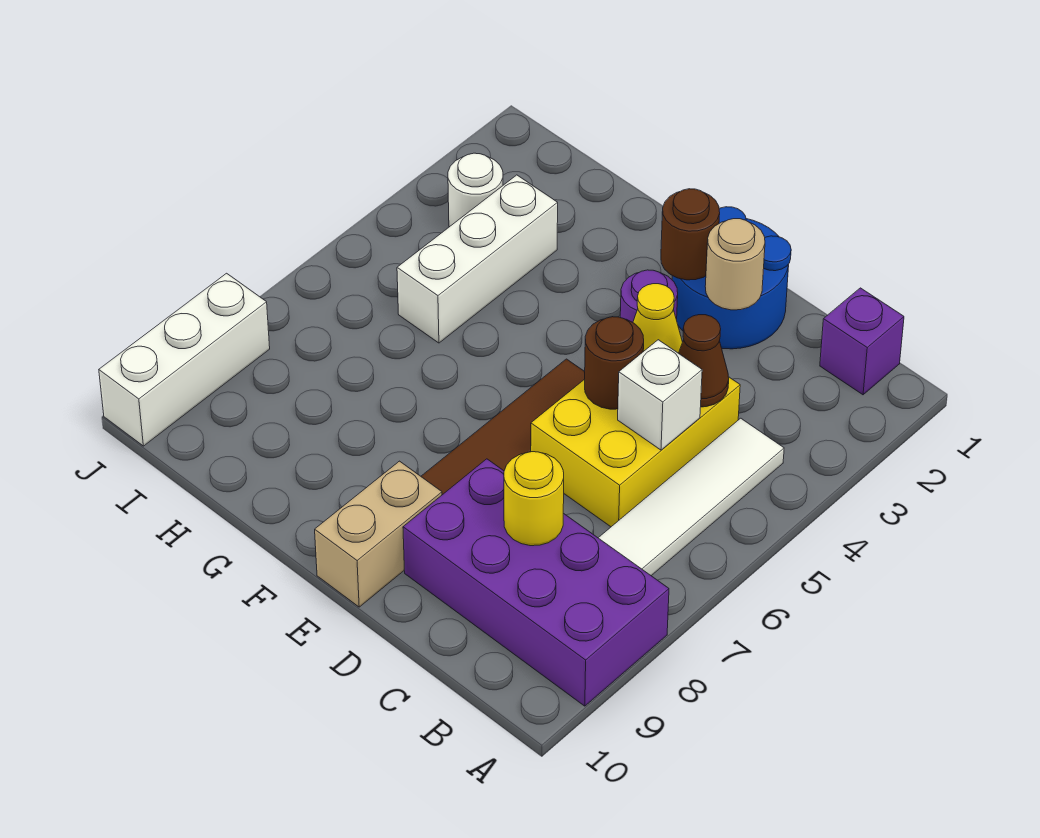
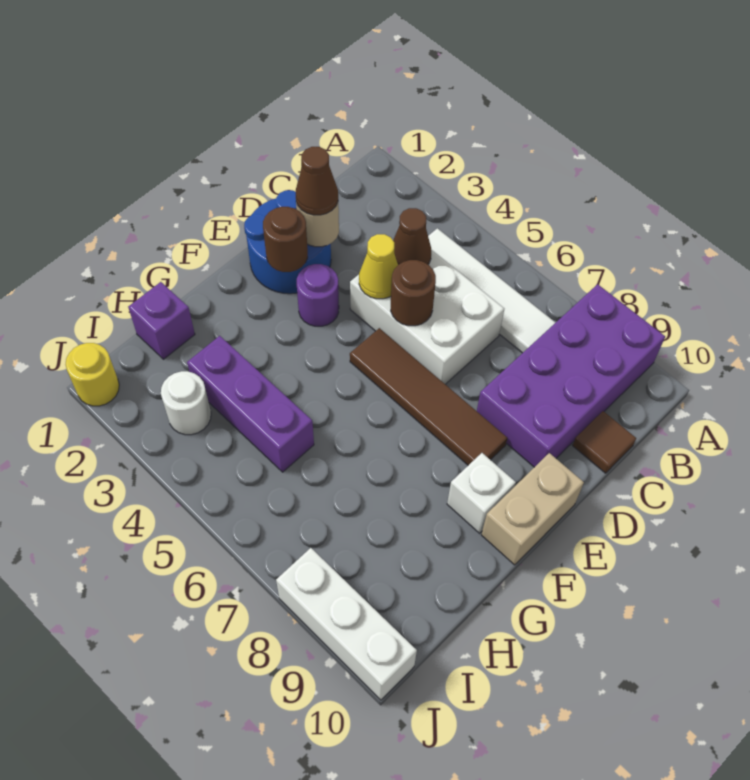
purple brick B1 level 1 -> purple brick H1 level 1
yellow brick C4:D6 level 1 -> white brick C4:D6 level 1
white brick C5 level 2 -> white brick F9 level 1
yellow round brick C8 level 2 -> yellow round brick J1 level 1
none -> brown tile C10 level 1
none -> brown cone D2 level 3
tan brick E9:E10 level 1 -> tan brick E10:F10 level 1
white brick H3:H5 level 1 -> purple brick H3:H5 level 1

